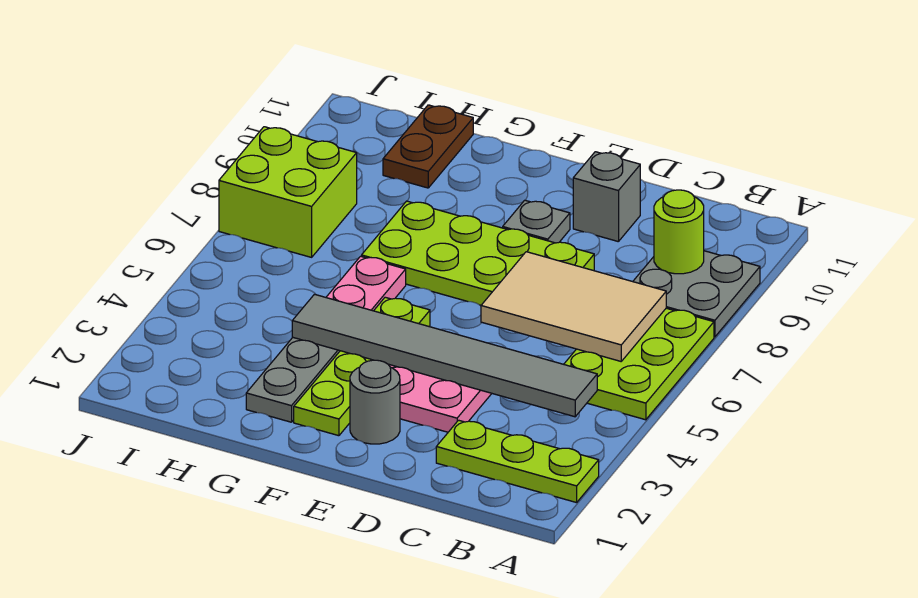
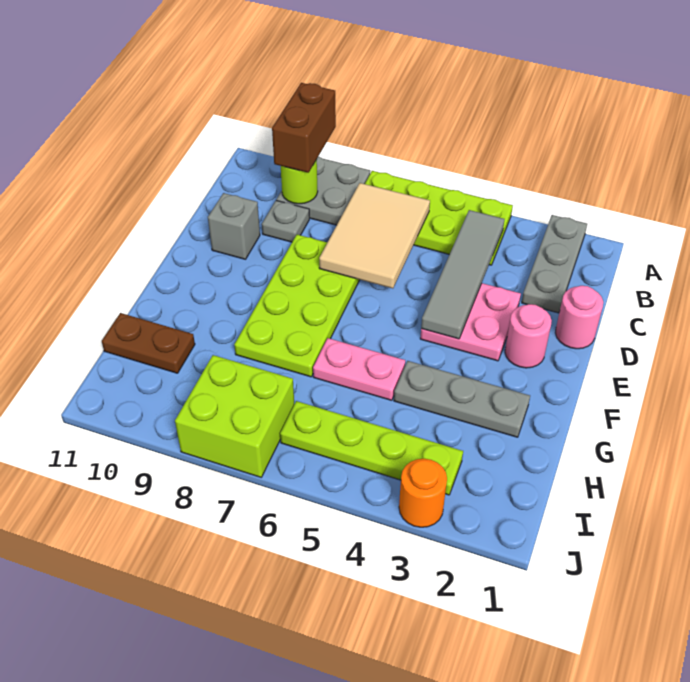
lime plate A2:C2 level 1 -> grey plate A2:C2 level 1
lime plate A5:B7 level 1 -> lime plate A4:B7 level 1
none -> brown brick A9:B9 level 3
grey tile B4:G4 level 2 -> grey tile B4:E4 level 2
none -> pink round brick D1 level 1
grey round brick E2 level 1 -> pink round brick E2 level 1
grey plate E9 level 1 -> grey plate C9 level 1
lime plate F2:F5 level 1 -> lime plate I3:I6 level 1
none -> orange round brick J3 level 1

